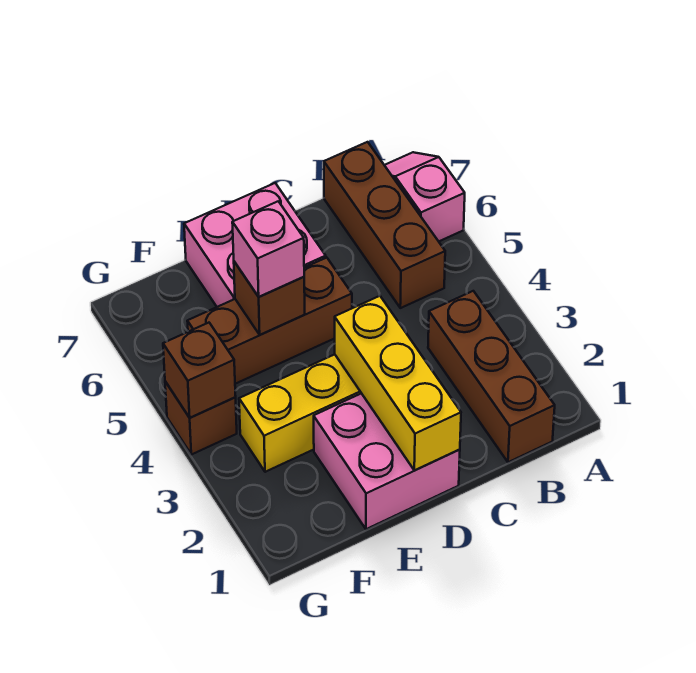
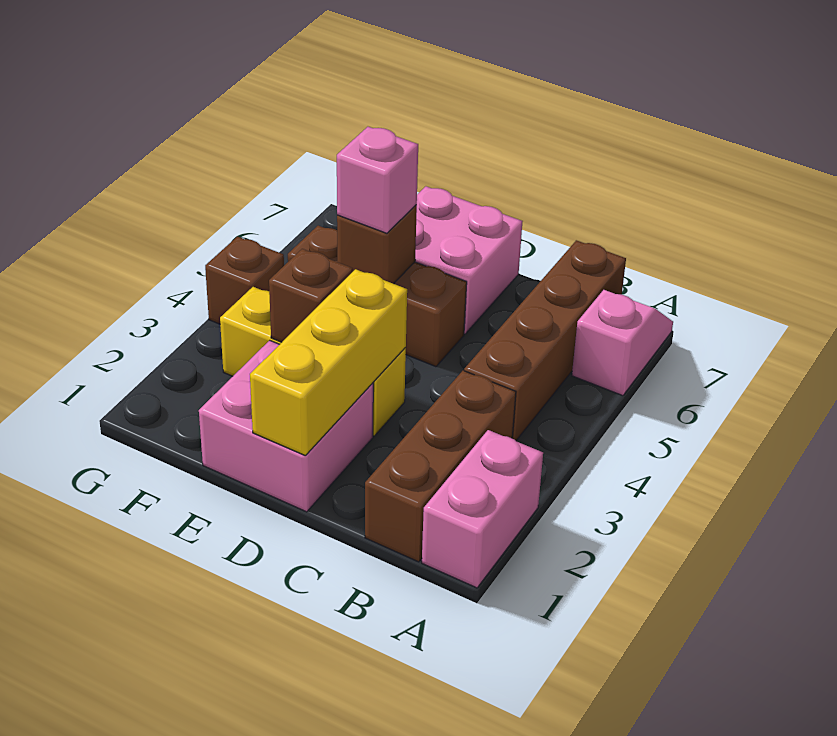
none -> pink brick A1:A2 level 1
brown brick B5:B7 level 1 -> brown brick B4:B7 level 1
brown brick G4 level 2 -> brown brick E3 level 2

